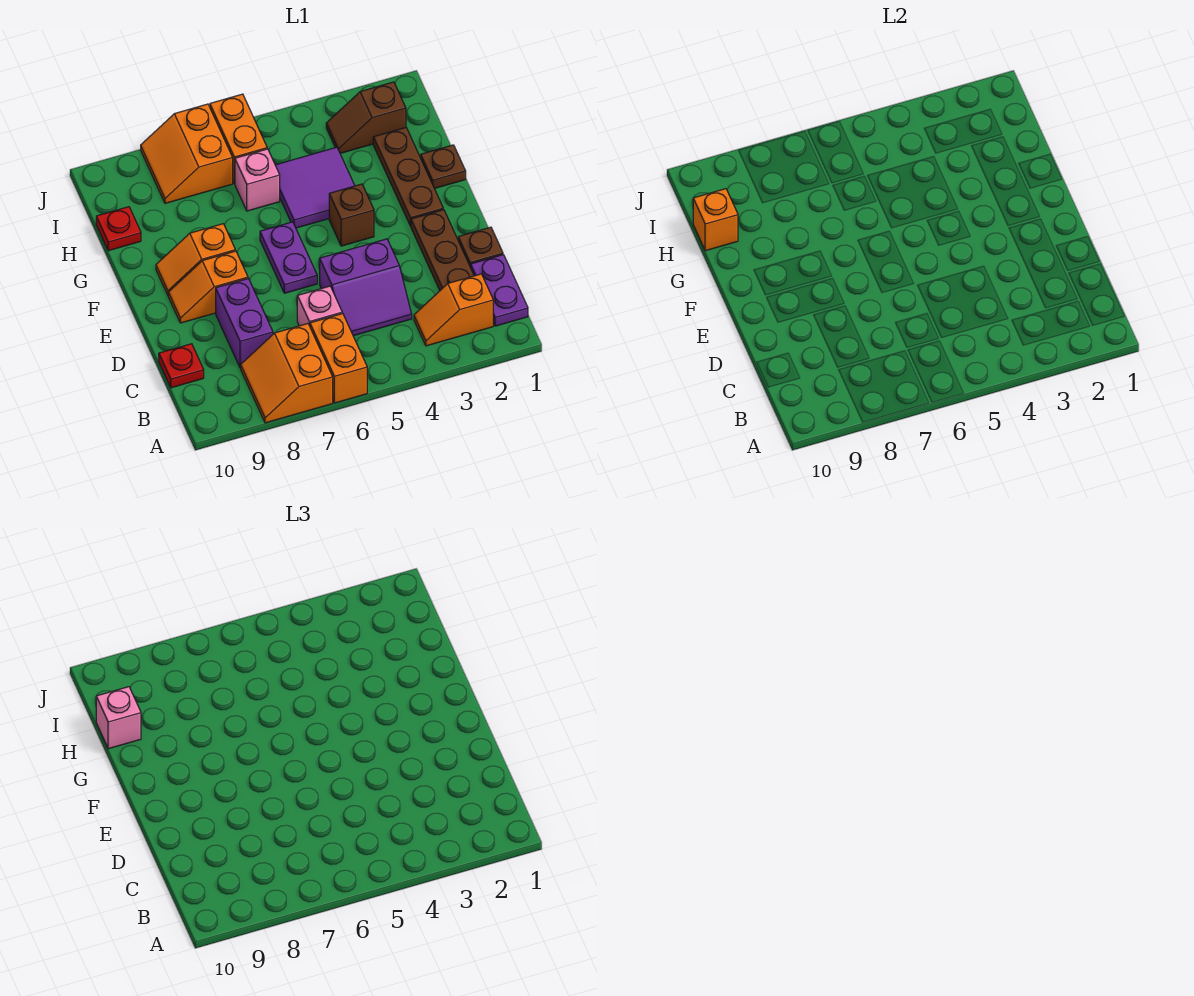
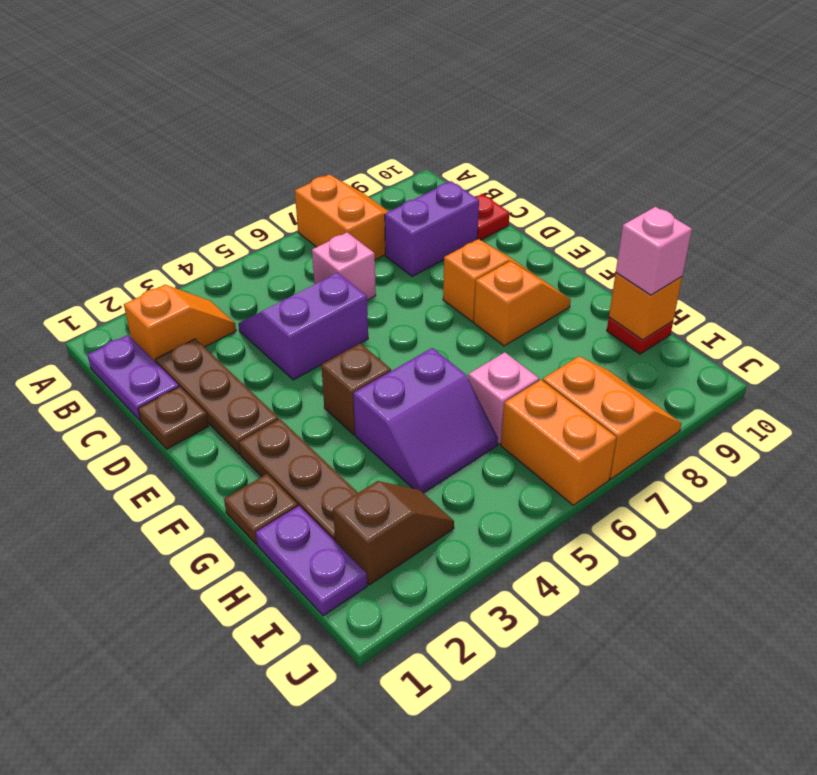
orange brick A6:B6 level 1 -> none
purple brick C8:D8 level 1 -> purple brick C8:C9 level 1
purple plate E6:F6 level 1 -> purple plate H1:I1 level 1
purple tile G4:H5 level 1 -> purple slope G4:H5 level 1 top G

